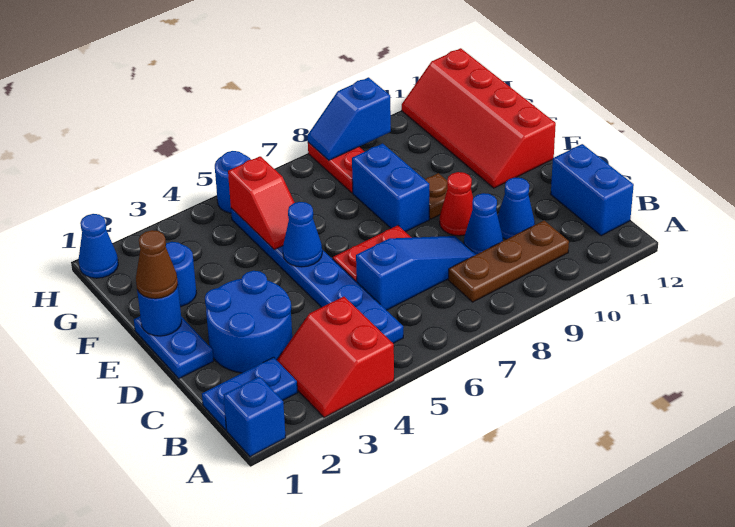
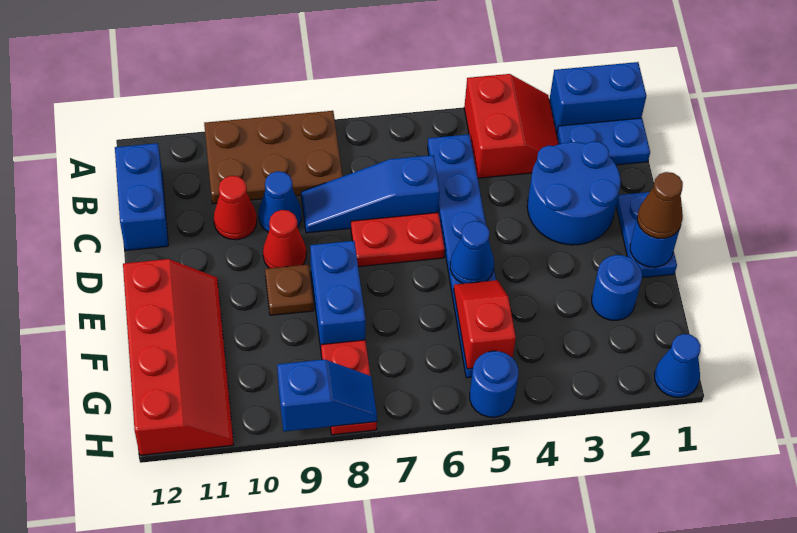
blue brick A1 level 1 -> blue brick A1:A2 level 1
brown plate B8:B10 level 1 -> brown plate A8:B10 level 1
blue cone C10 level 1 -> red cone C10 level 1

